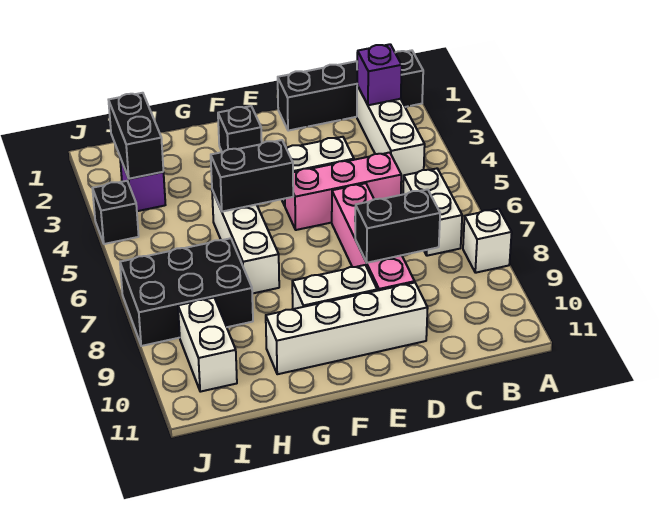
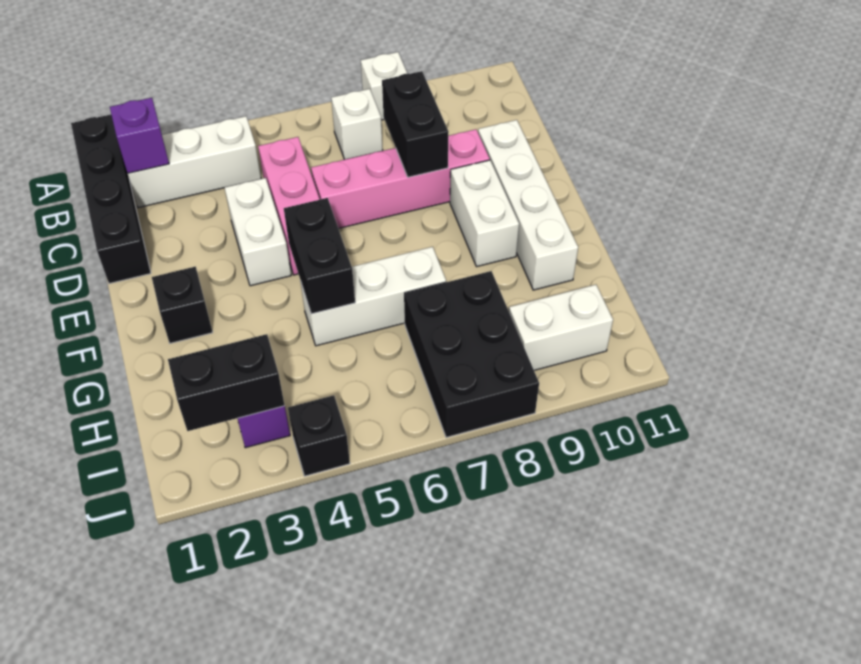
white brick B6:B7 level 1 -> white brick B7 level 1

